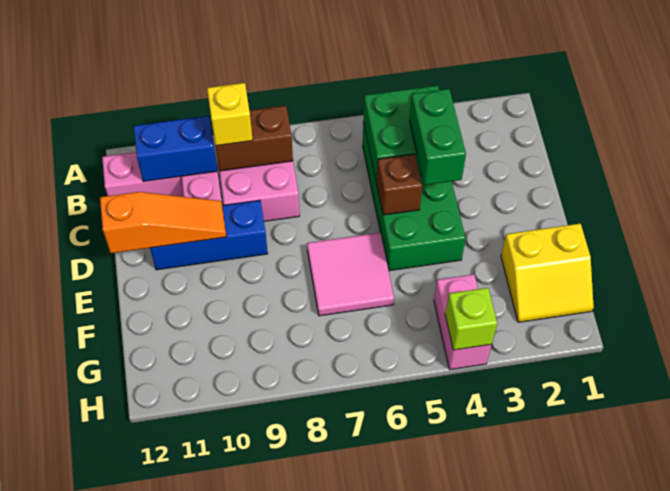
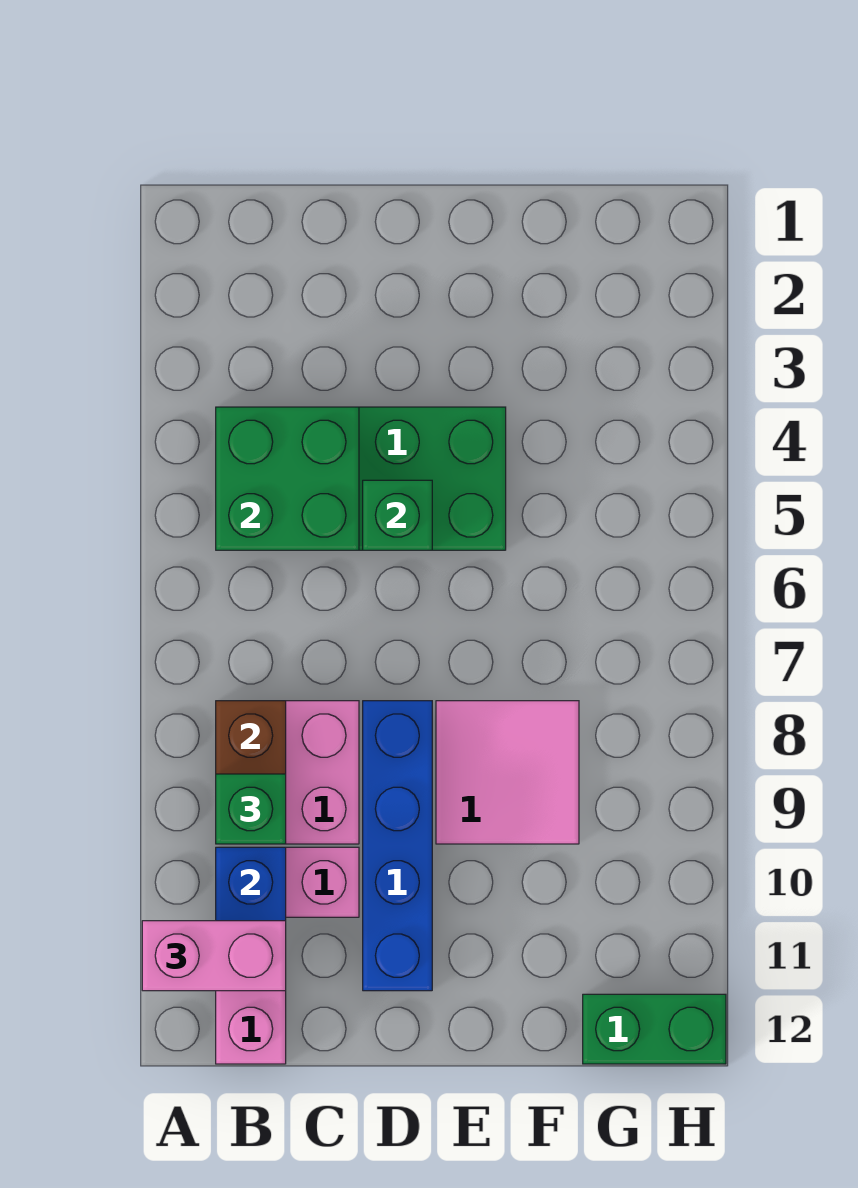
yellow brick B9 level 3 -> green brick B9 level 3
green brick C4:D4 level 3 -> green brick G12:H12 level 1
brown brick D5 level 2 -> green brick D5 level 2
blue brick D9:D11 level 1 -> blue brick D8:D11 level 1
orange slope D10:D12 level 2 top 12 -> none
pink tile E6:F7 level 1 -> pink tile E8:F9 level 1
yellow slope F1:G2 level 1 top F -> none
pink brick G4:H4 level 1 -> pink brick A11:B11 level 3
lime brick H4 level 2 -> none

